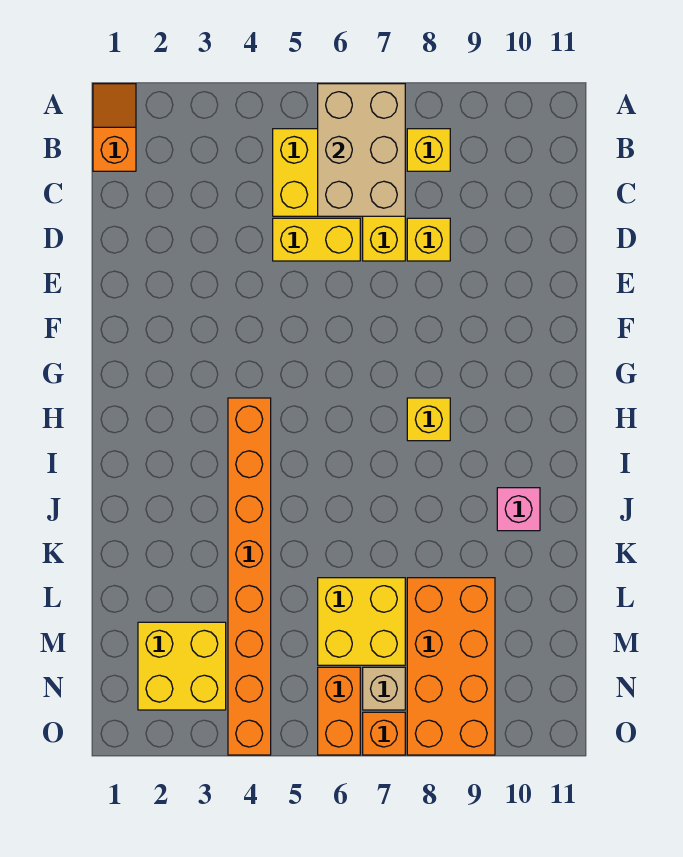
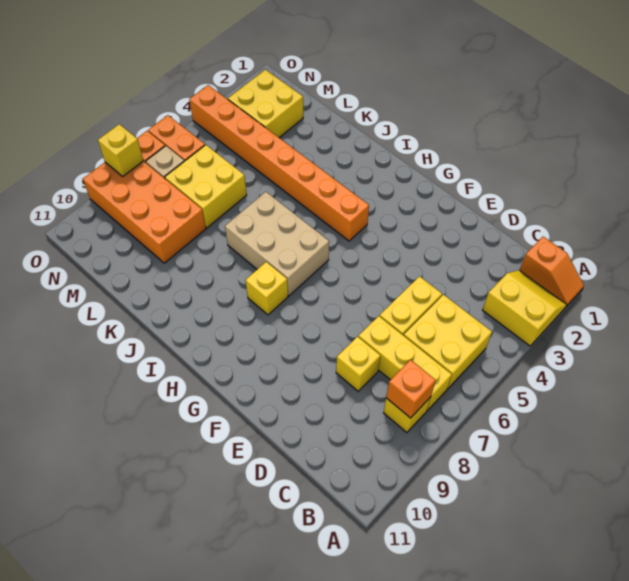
none -> yellow slope A2:B3 level 1 top 3
tan brick A6:C7 level 2 -> tan brick H6:J7 level 1
none -> orange brick B8 level 2
pink brick J10 level 1 -> none
none -> yellow brick O8 level 2

